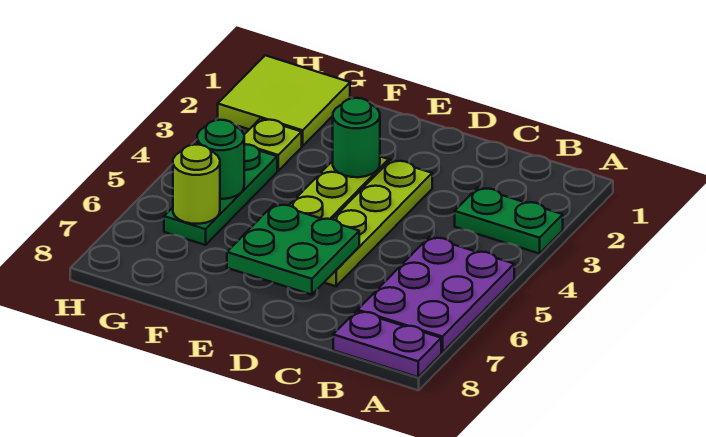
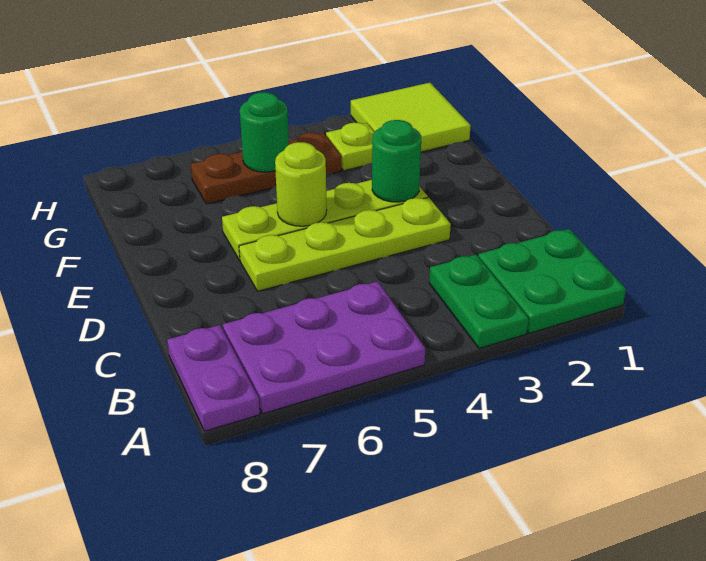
green plate D6:E7 level 2 -> green plate A1:B2 level 1
green plate G4:G6 level 1 -> brown plate G4:G6 level 1
lime round brick G6 level 2 -> lime round brick E5 level 2

